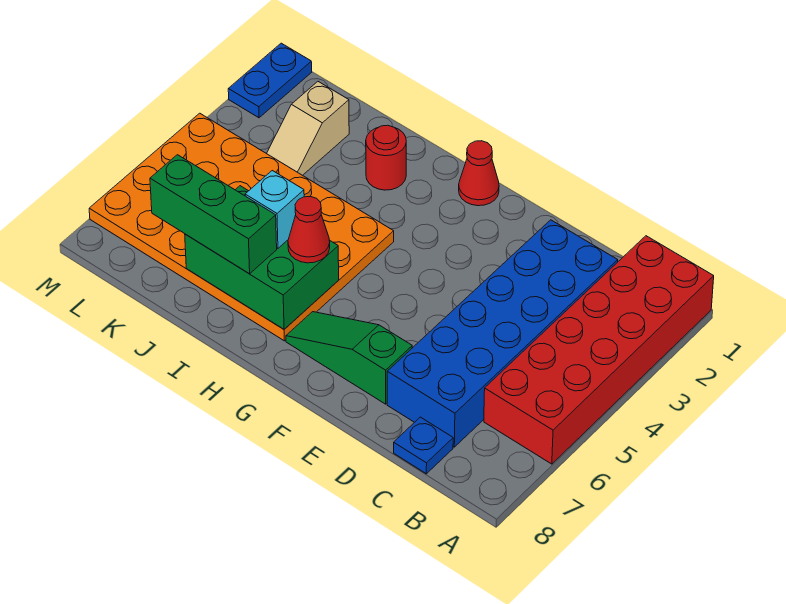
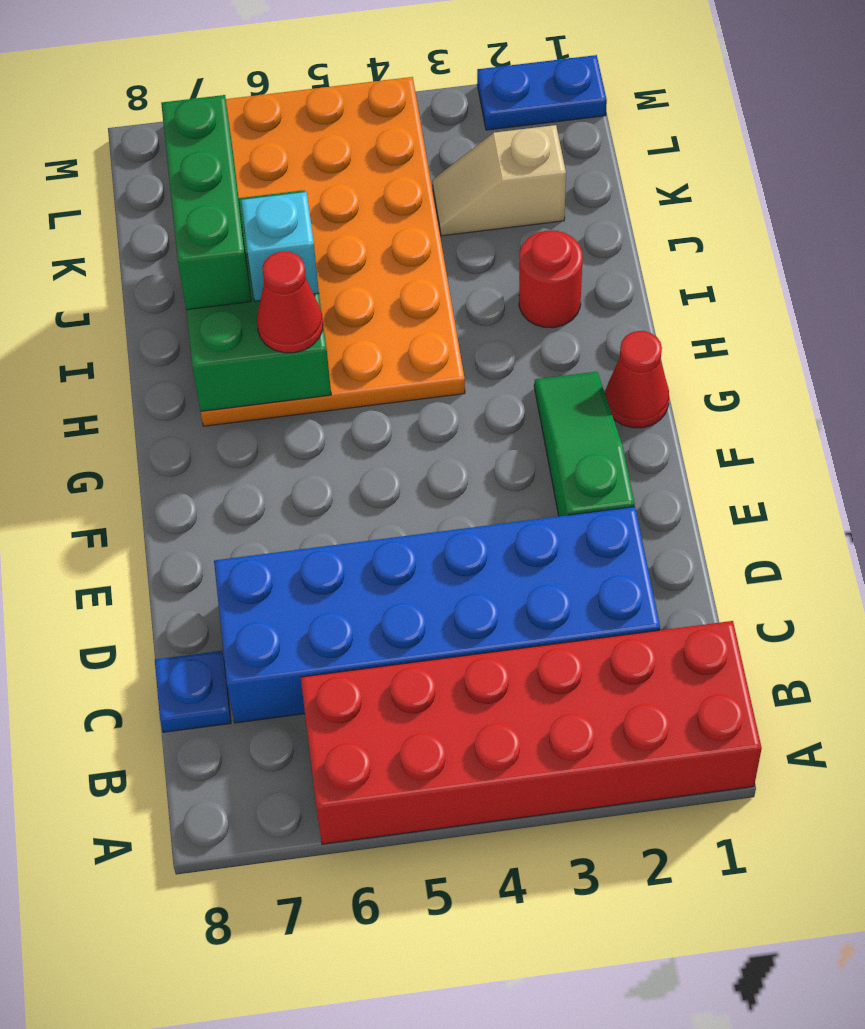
green slope E7:G7 level 1 top E -> green slope E2:G2 level 1 top E

